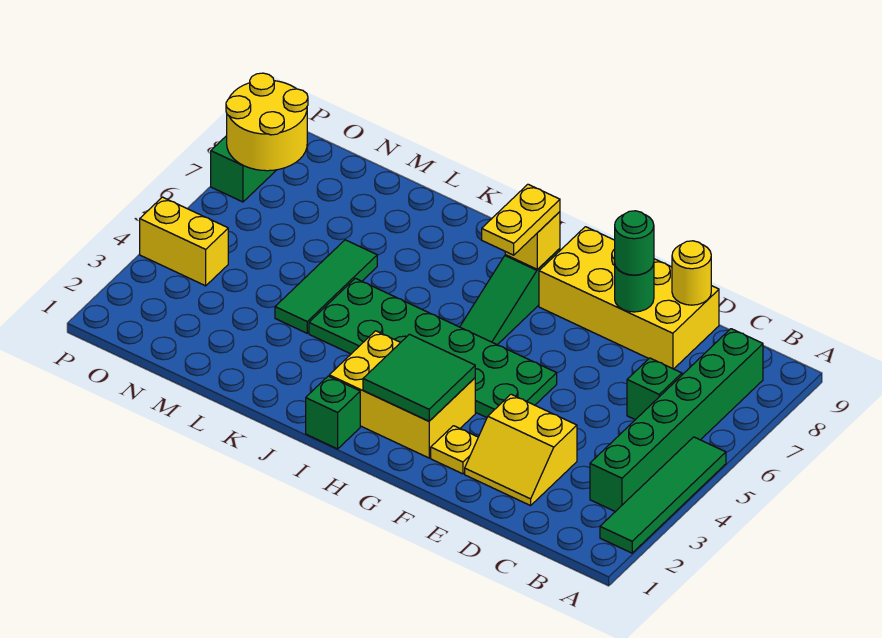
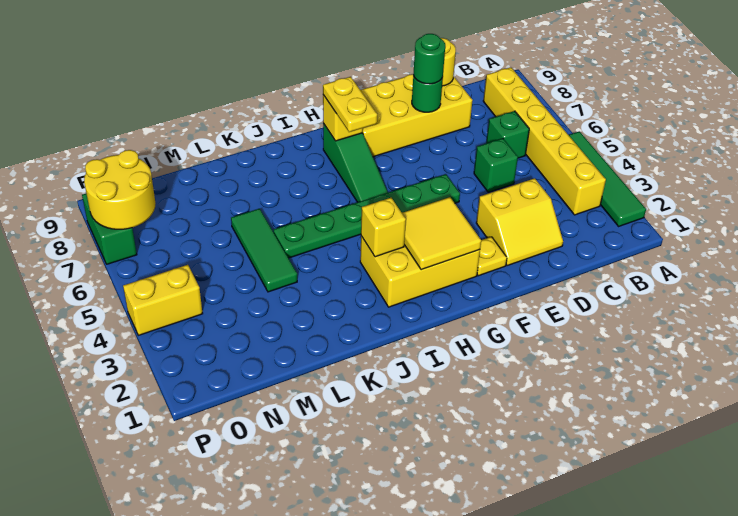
green brick B3:B8 level 1 -> yellow brick B3:B8 level 1
green plate F4:K5 level 1 -> green plate F5:K5 level 1
green tile G2:H3 level 2 -> yellow tile G2:H3 level 2
green brick I1 level 1 -> green brick D5 level 1
none -> yellow brick I3 level 2

